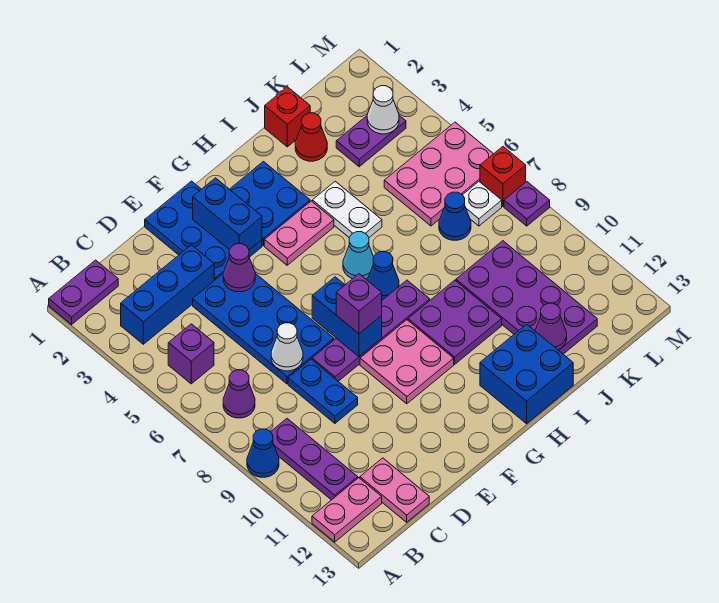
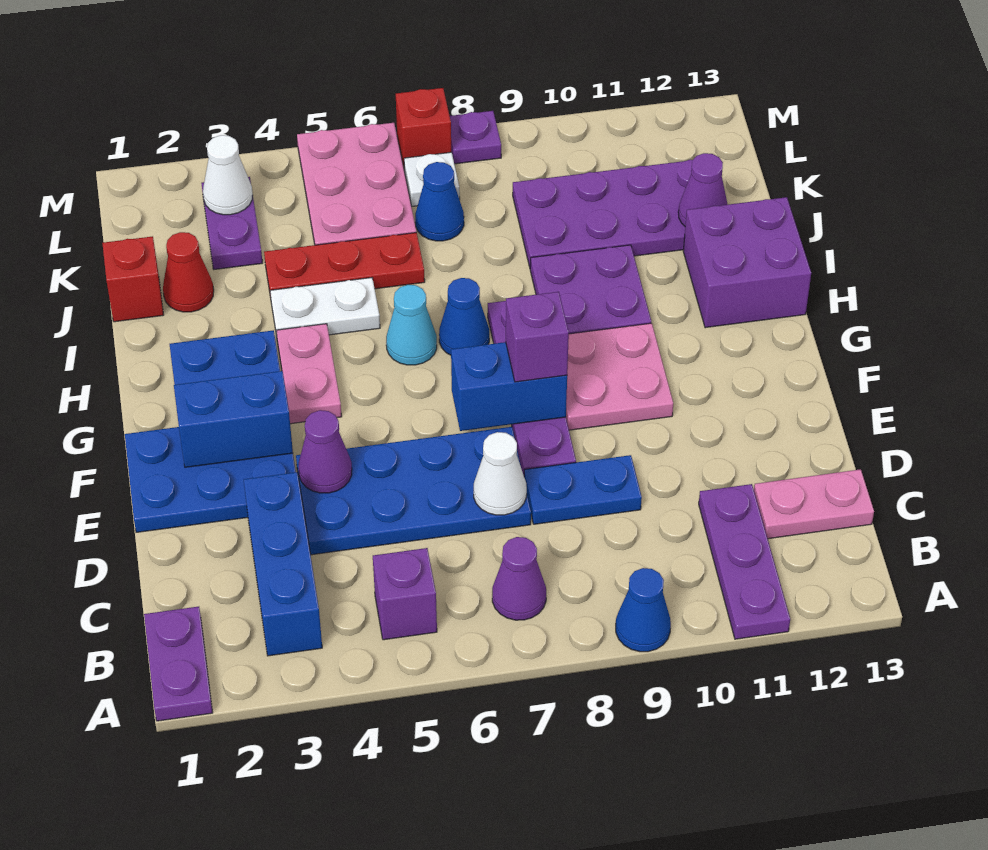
pink plate A12:B12 level 1 -> none
purple plate B9:B11 level 1 -> purple plate A11:C11 level 1
blue brick H12:I13 level 1 -> purple brick H12:I13 level 1
none -> red plate J4:J6 level 1

